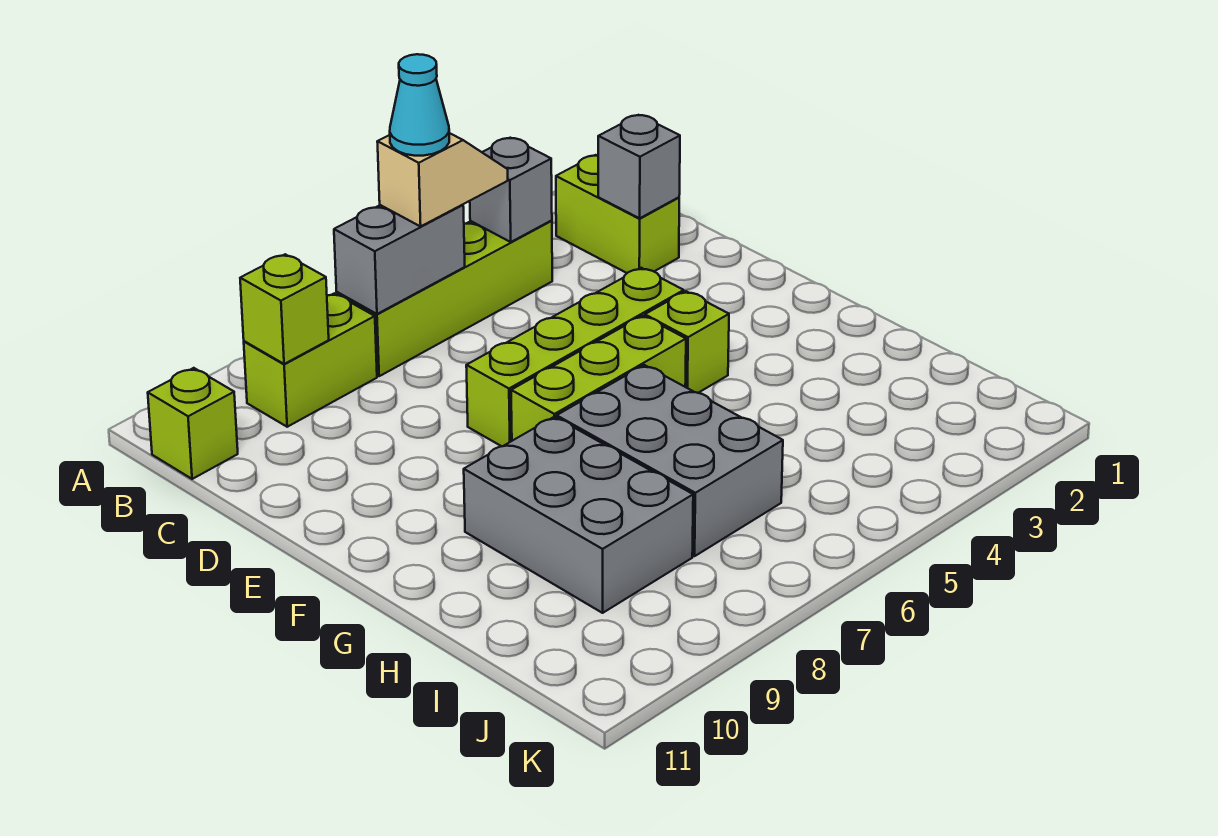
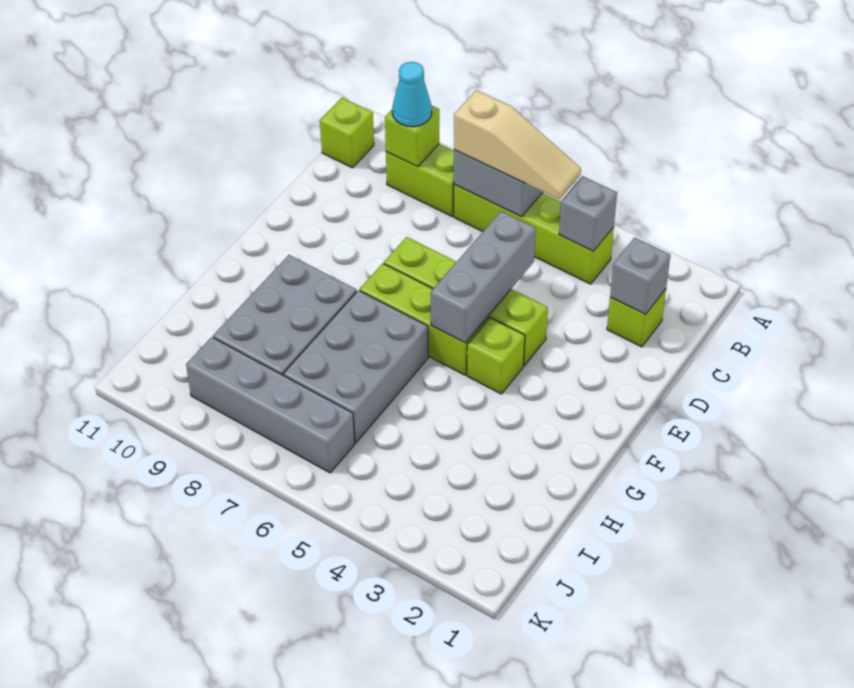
lime brick B2:C2 level 1 -> lime brick C2 level 1
tan slope B5:B6 level 3 top 6 -> tan slope B5:B7 level 3 top 7
cyan cone B6 level 4 -> cyan cone B9 level 3
none -> grey brick D5:F5 level 2
none -> grey brick J6:J9 level 1

